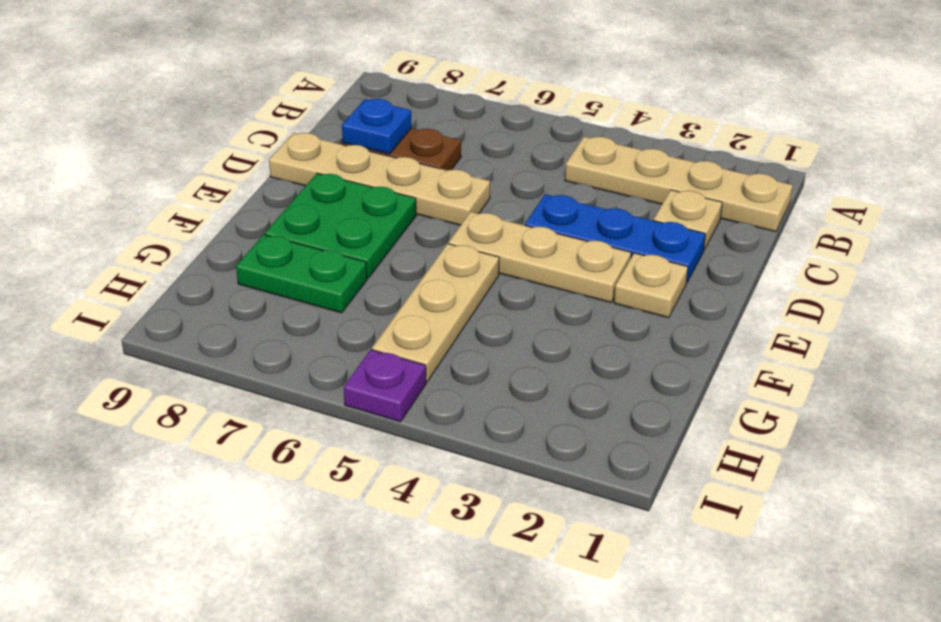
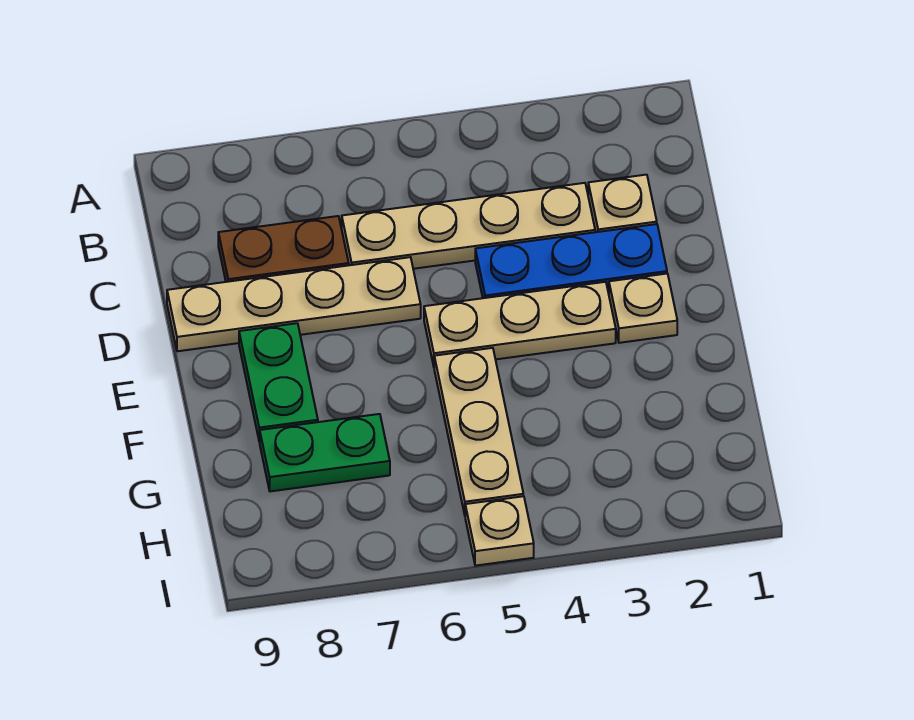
tan plate B1:B4 level 1 -> tan plate C3:C6 level 1
blue plate C8 level 2 -> none
green plate E7:F8 level 1 -> green plate E8:F8 level 1
purple plate I5 level 1 -> tan plate I5 level 1

